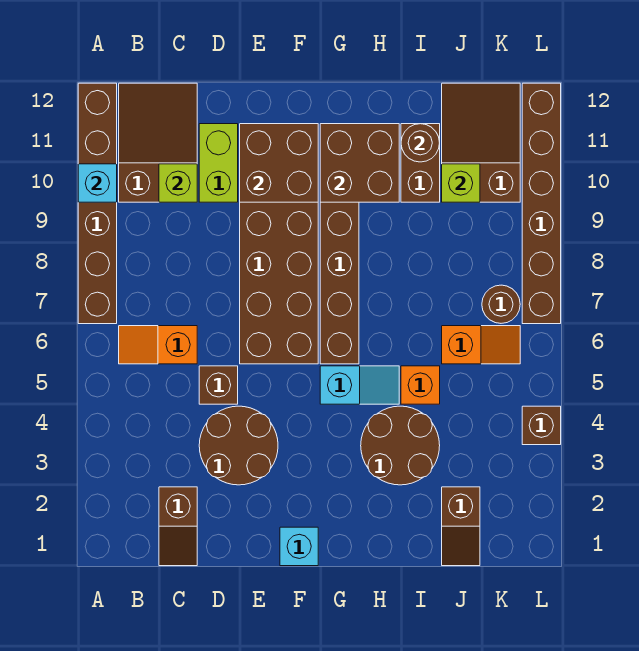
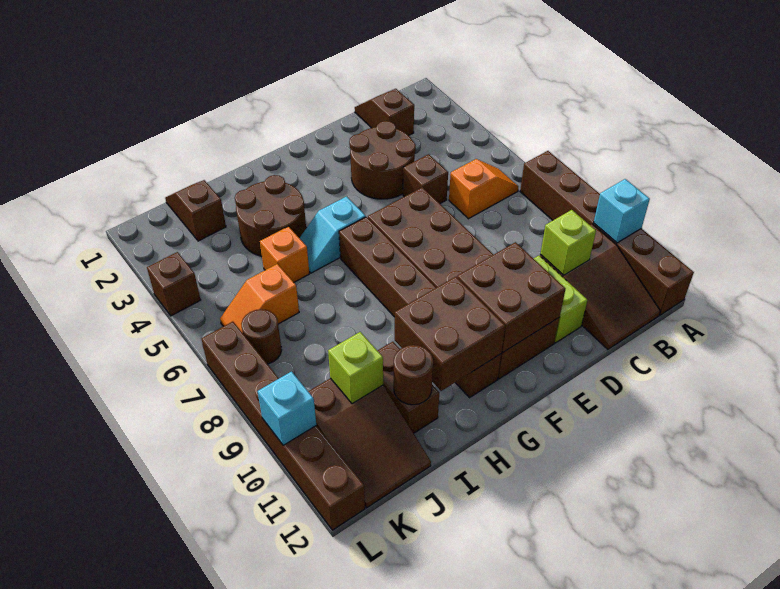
cyan brick F1 level 1 -> cyan brick L10 level 2

